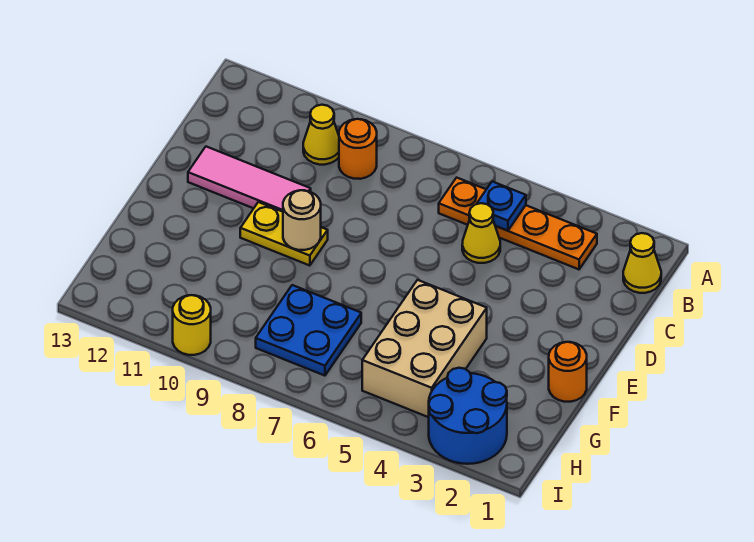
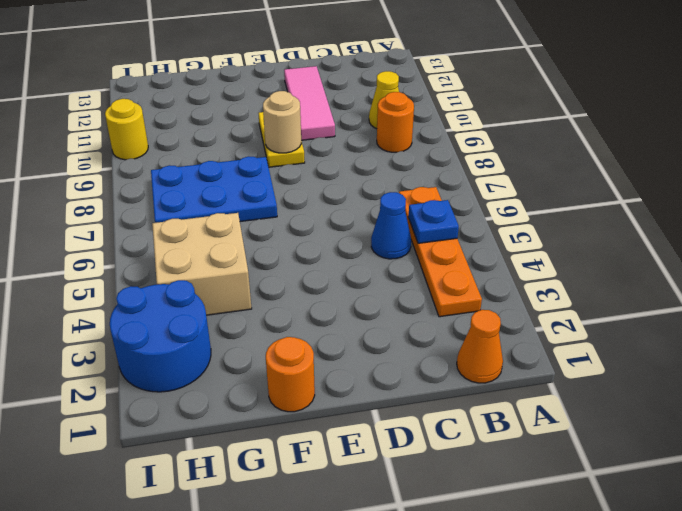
yellow cone B1 level 1 -> orange cone B1 level 1
yellow cone C5 level 1 -> blue cone C5 level 1
tan brick F4:H5 level 1 -> tan brick G4:H5 level 1
blue plate G7:H8 level 1 -> blue plate F7:H8 level 1

